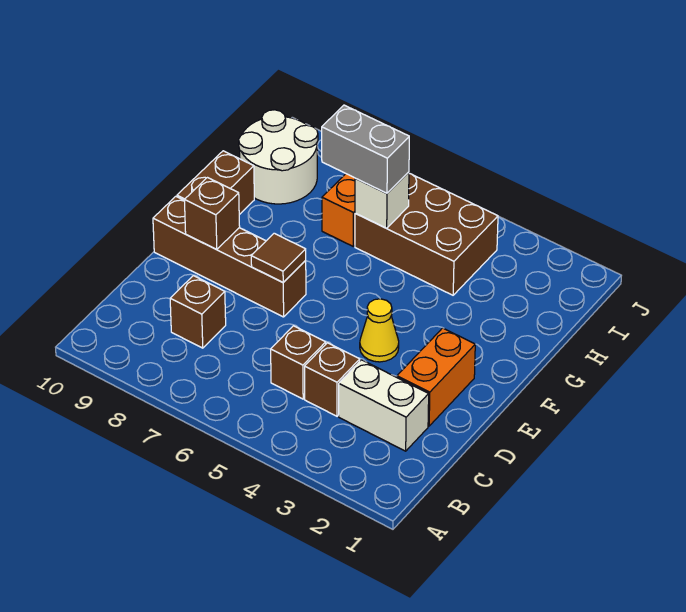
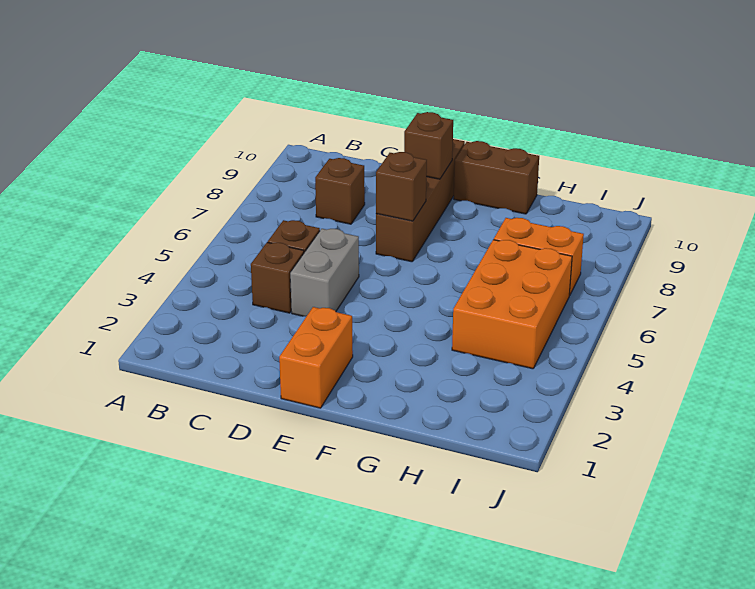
white brick C2:C3 level 1 -> none
orange brick D2:E2 level 1 -> orange brick E1:E2 level 1
yellow cone E4 level 1 -> none
brown tile E7 level 2 -> brown brick E7 level 2
brown brick H4:I6 level 1 -> orange brick H4:I6 level 1
white brick H6 level 2 -> none
grey brick H6:H7 level 3 -> grey brick D4:D5 level 1
white round brick H9:I10 level 1 -> none

